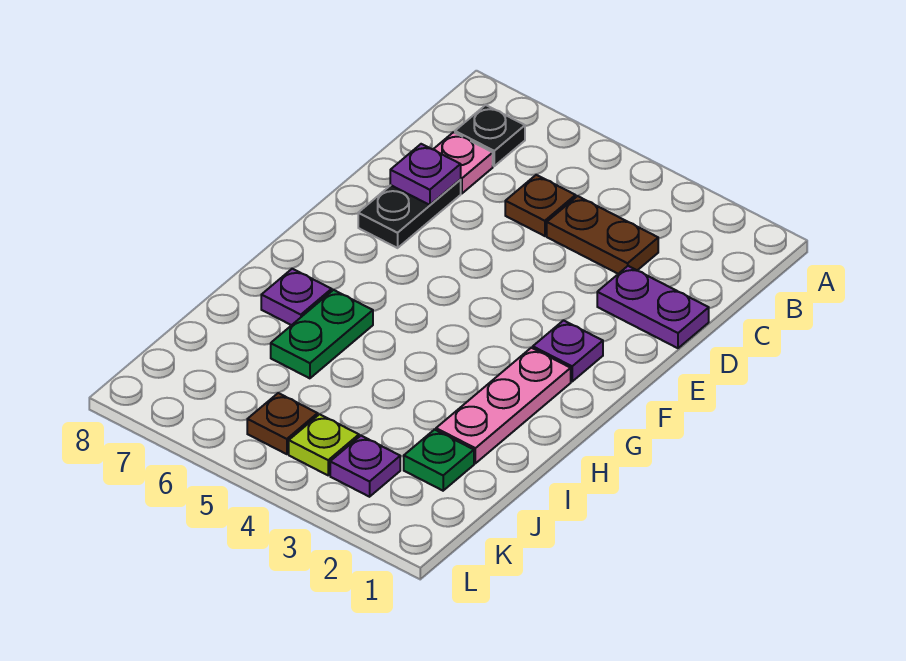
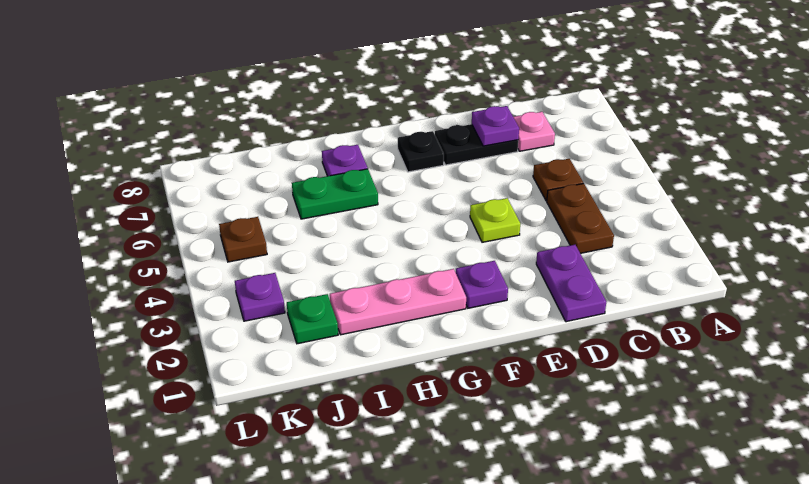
black plate B7 level 1 -> black plate F7 level 1
lime plate K4 level 1 -> lime plate E4 level 1

